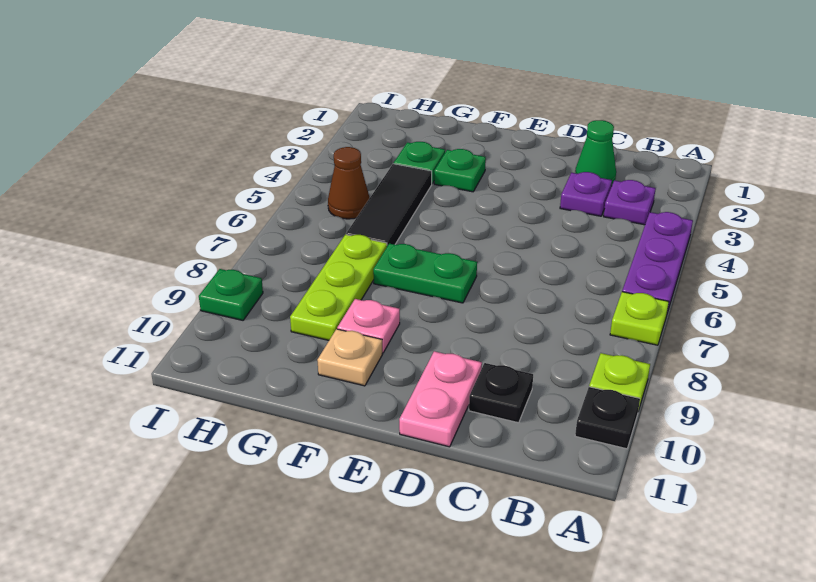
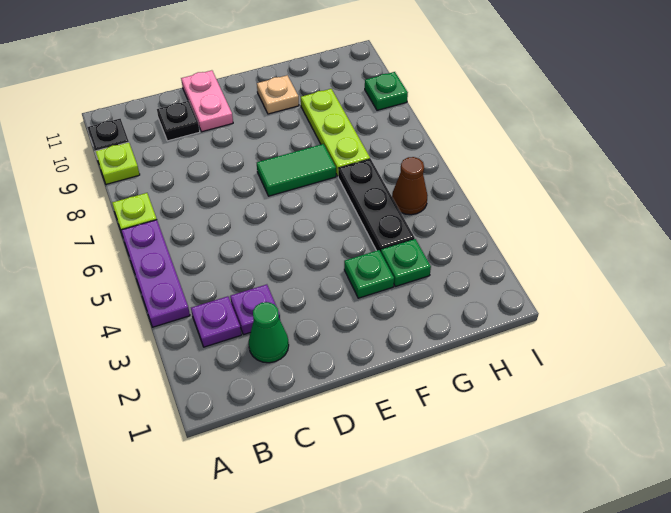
green plate E7:F7 level 1 -> green tile E7:F7 level 1
pink plate F9 level 1 -> none
black tile G4:G6 level 1 -> black plate G4:G6 level 1

